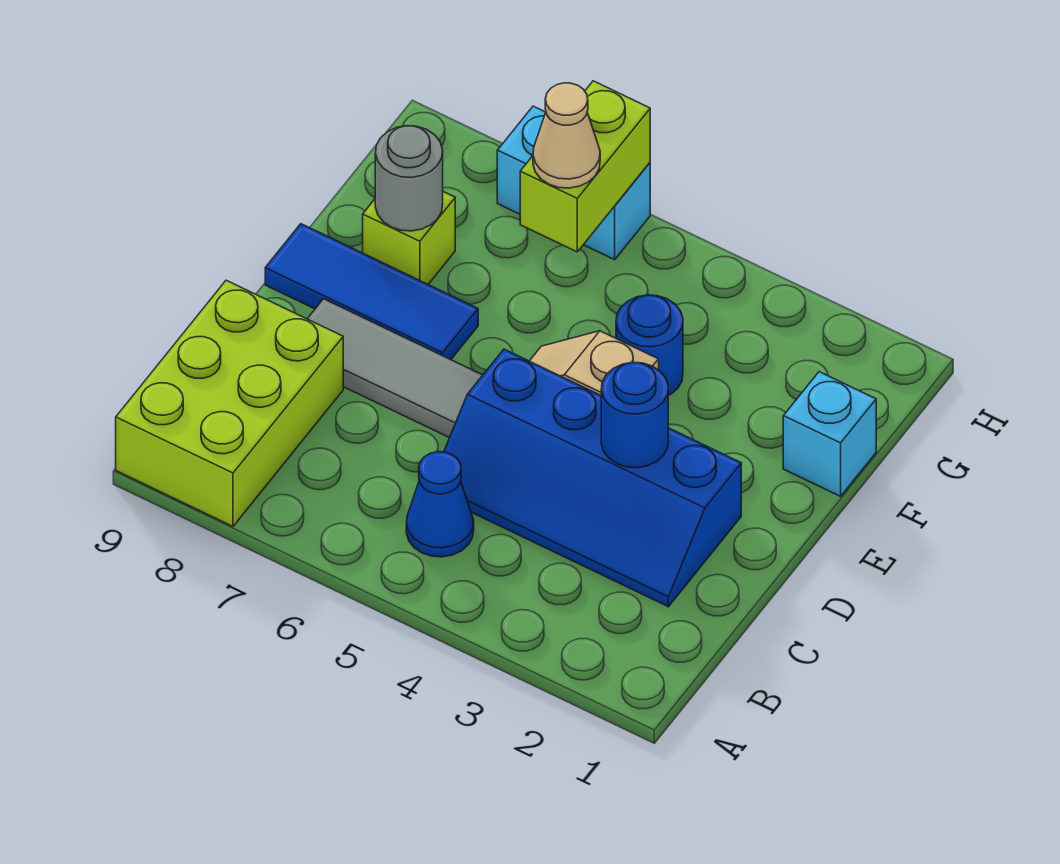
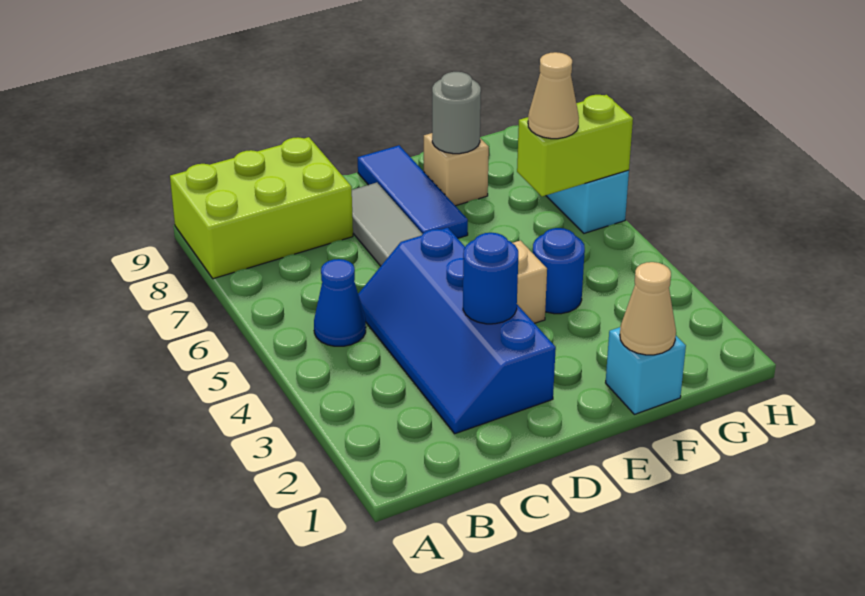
none -> tan cone F1 level 2
lime brick F8 level 1 -> tan brick F8 level 1

